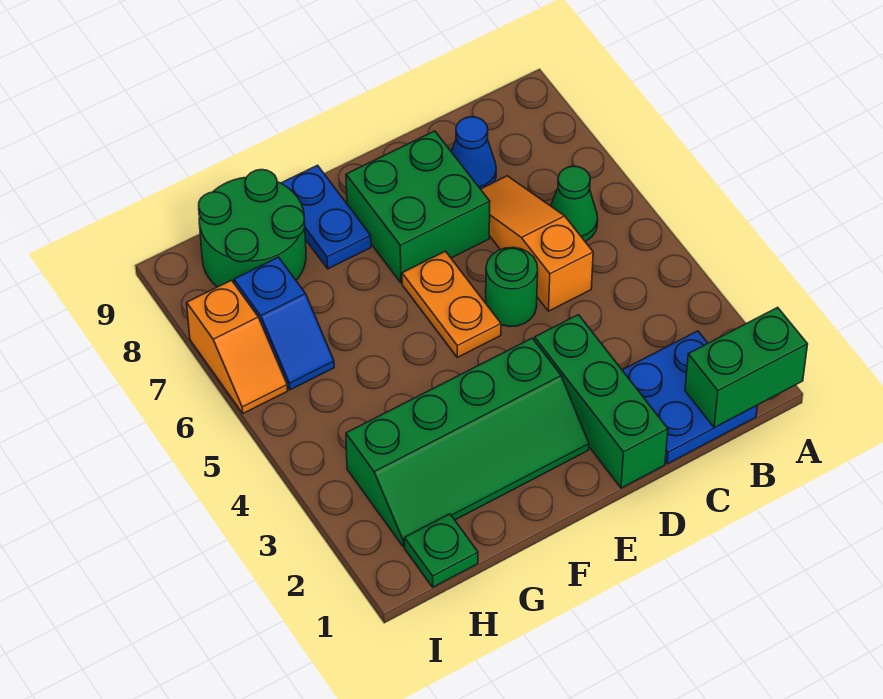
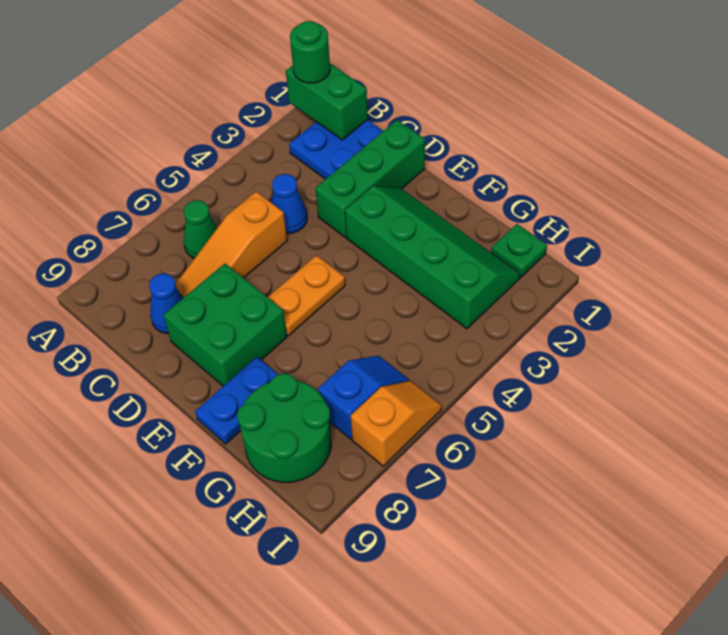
none -> blue cone C4 level 1
green round brick D5 level 1 -> green round brick A1 level 3

